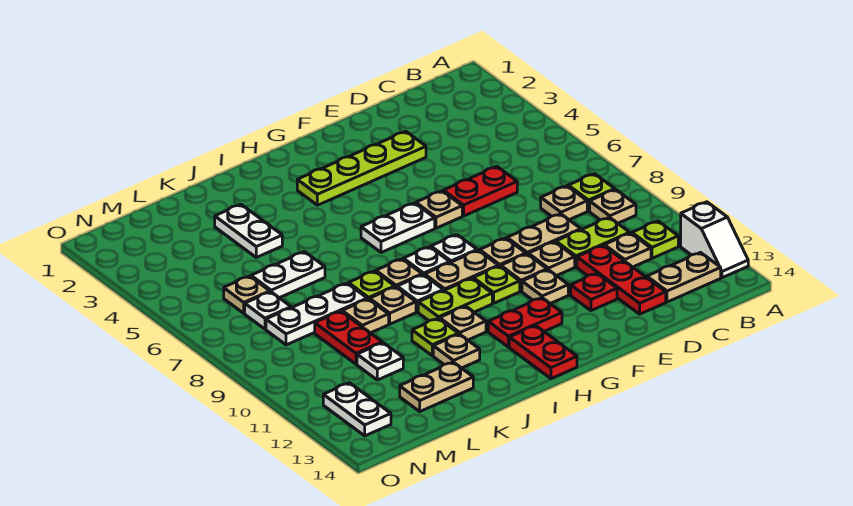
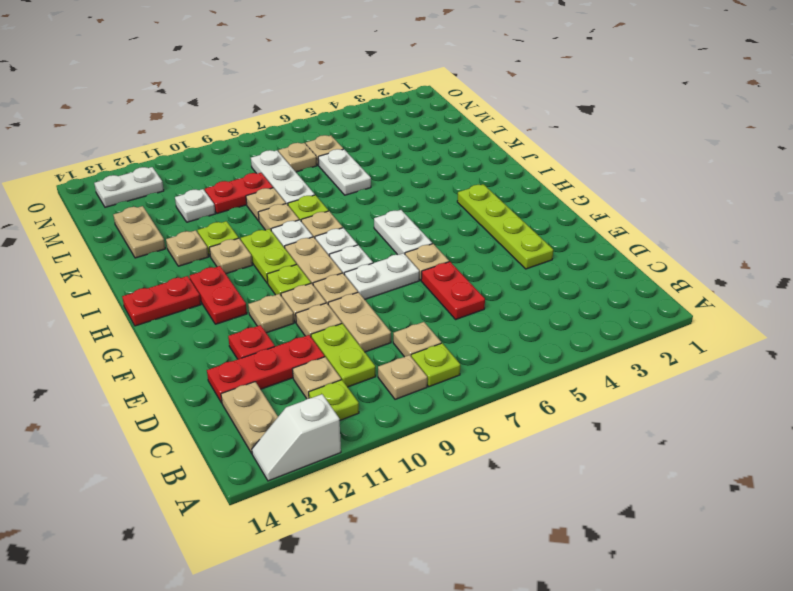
white plate K3:K4 level 1 -> white plate F7:F8 level 1
white plate M7 level 1 -> tan plate M7 level 1

